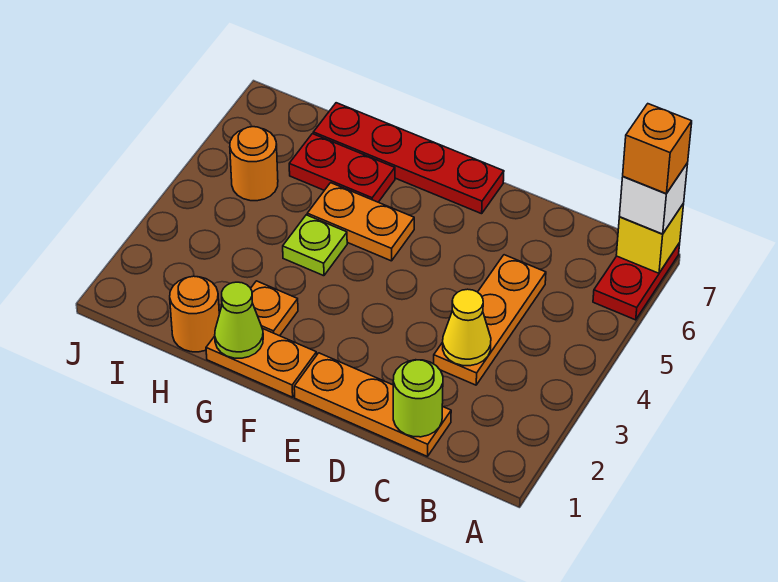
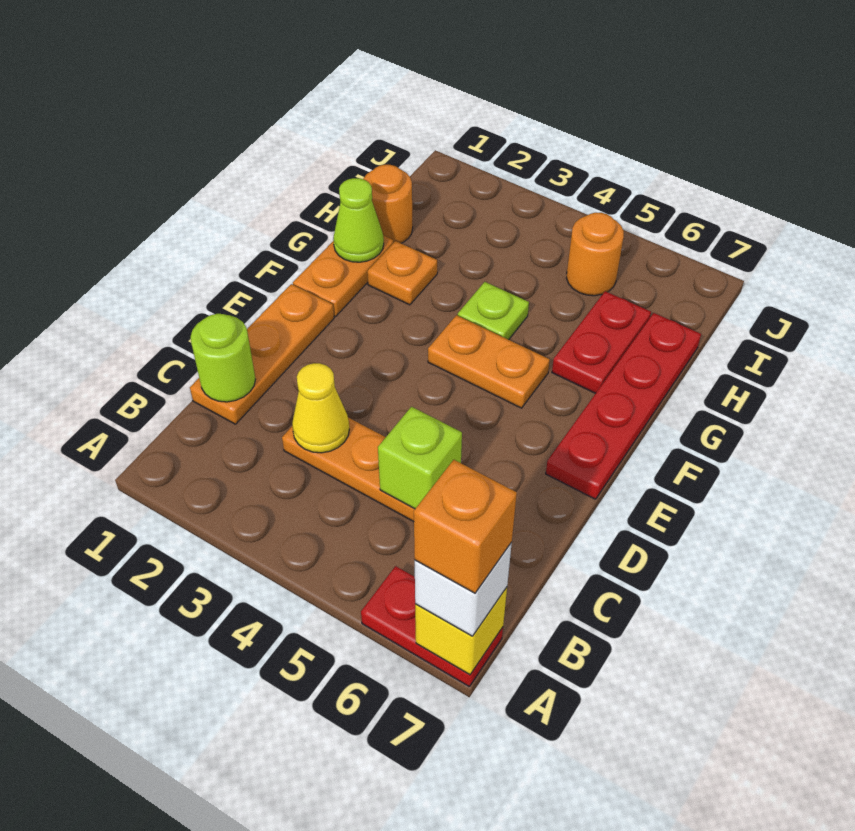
none -> lime brick C5 level 2
orange plate F5:G5 level 1 -> orange plate F4:F5 level 1

